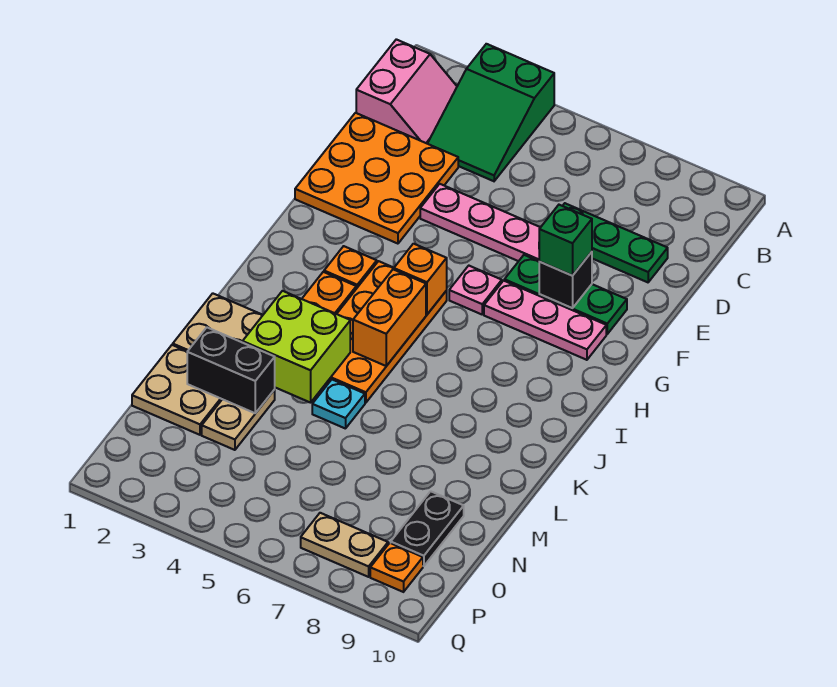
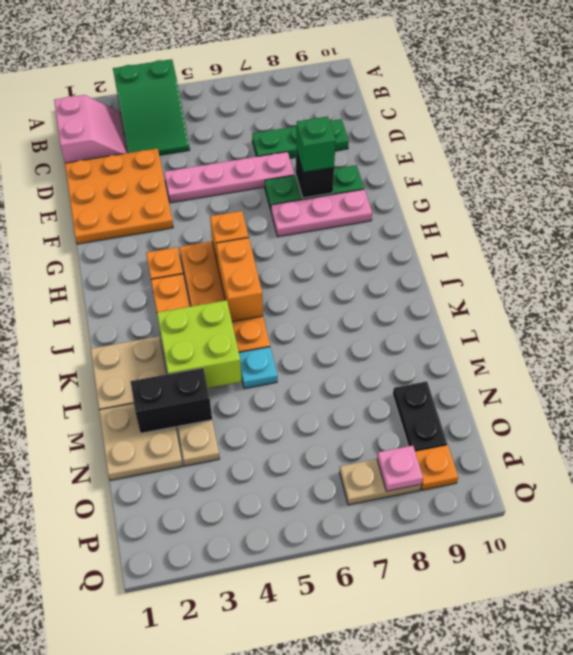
pink plate G6 level 1 -> pink plate P8 level 2

